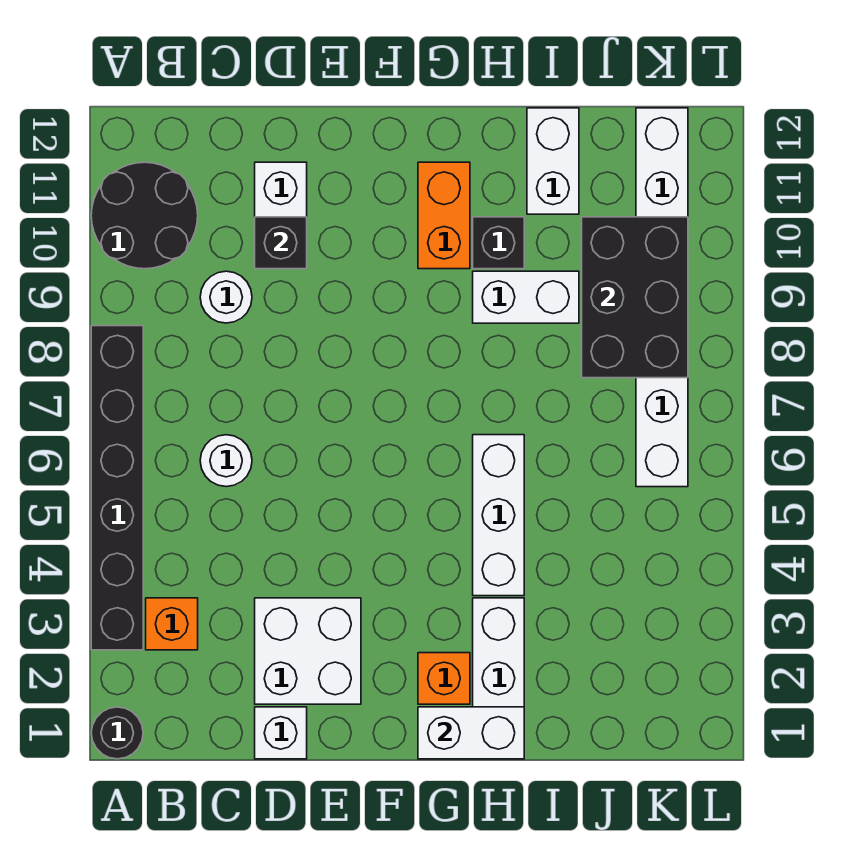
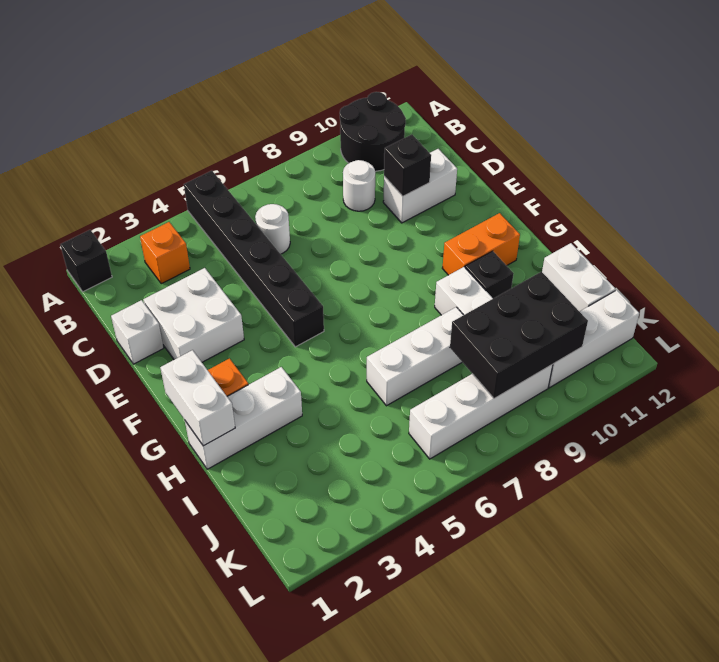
black round brick A1 level 1 -> black brick A1 level 1
black brick A3:A8 level 1 -> black brick A5:F5 level 1
white brick H4:H6 level 1 -> white brick I6:I8 level 1
white brick I11:I12 level 1 -> white brick I12:J12 level 1

